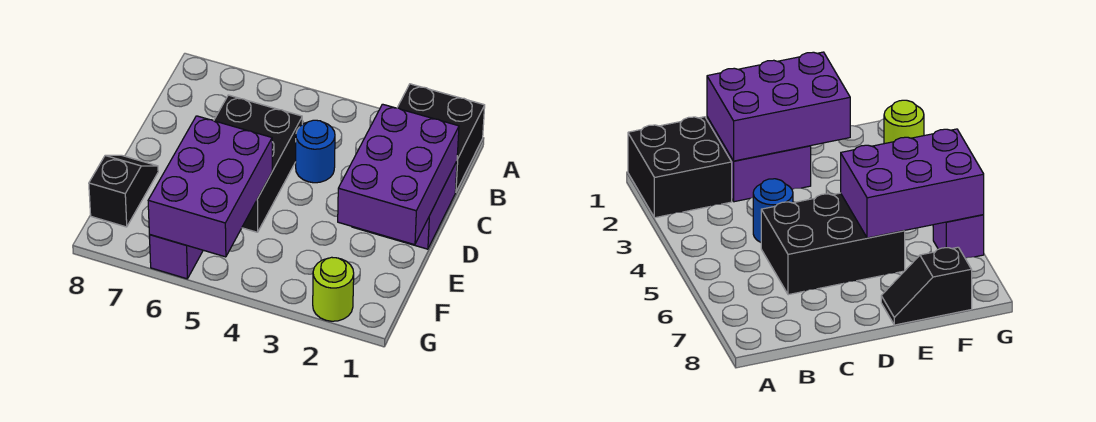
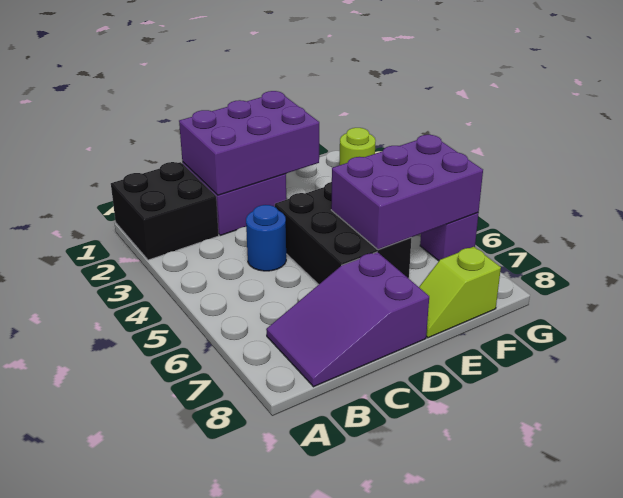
none -> purple slope B7:D8 level 1 top D
black brick C5:E6 level 1 -> black brick D4:E6 level 1
black slope E8:F8 level 1 top F -> lime slope E8:F8 level 1 top F

